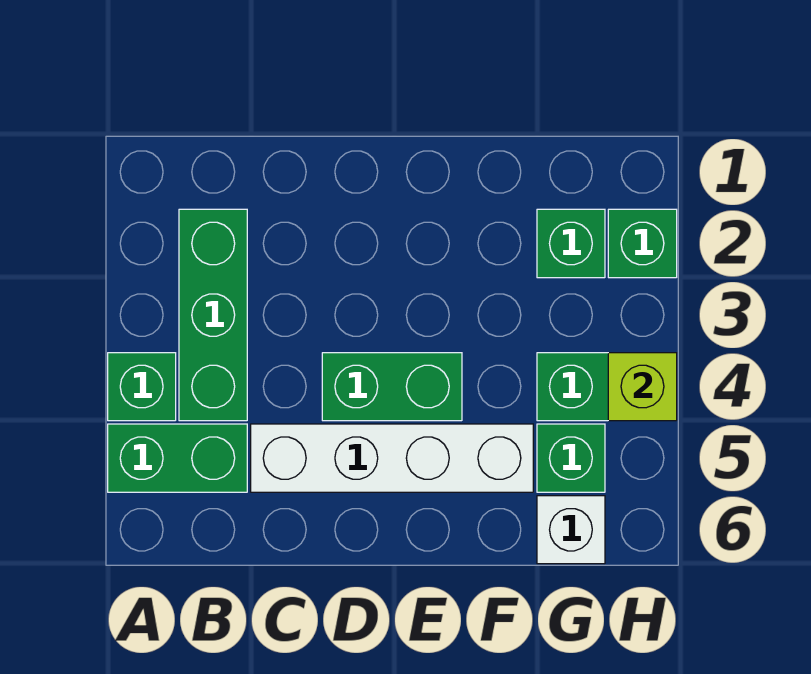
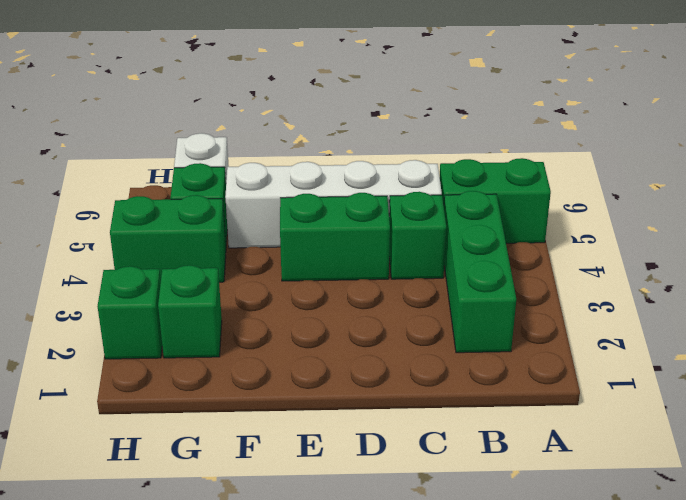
green brick A4 level 1 -> green brick C4 level 1
lime brick H4 level 2 -> none

